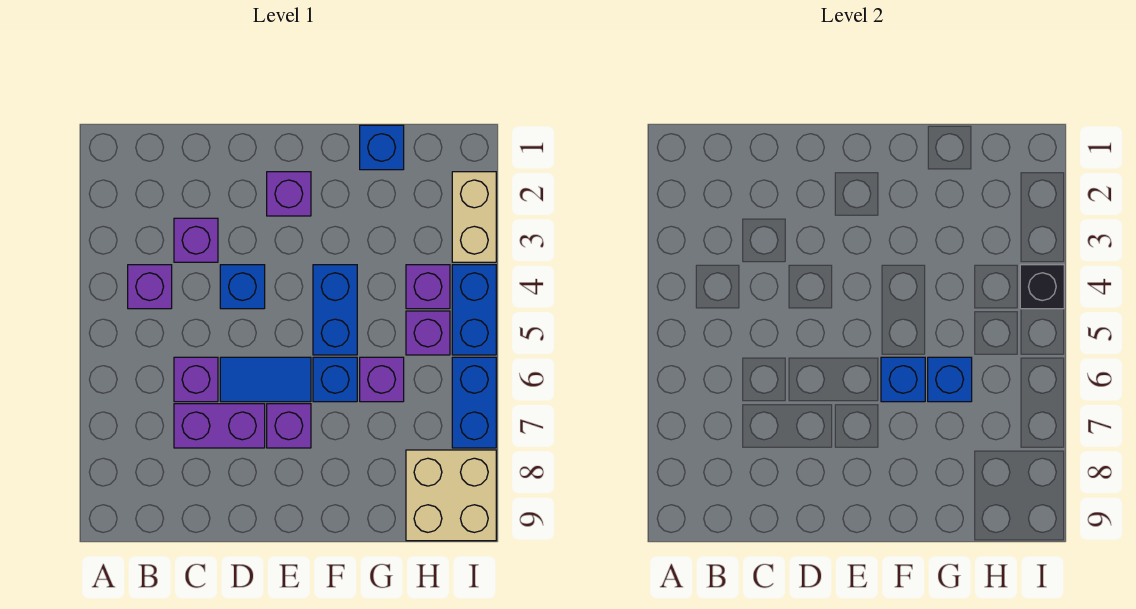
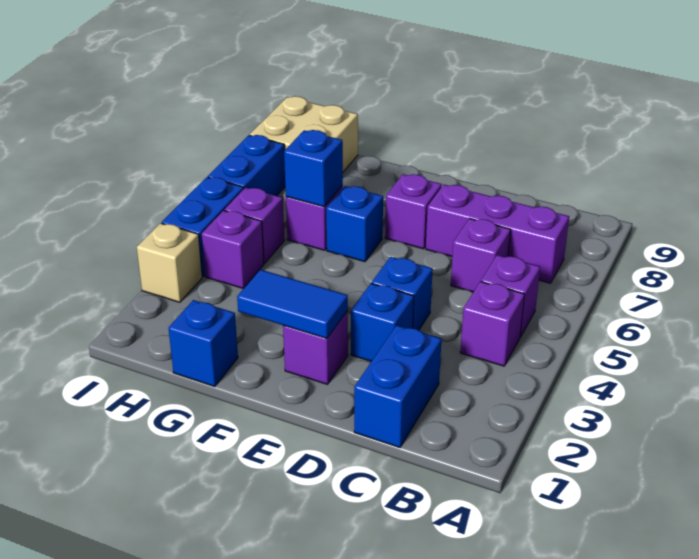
purple brick C3 level 1 -> purple brick B5 level 1
purple brick C7:D7 level 1 -> purple brick B7:D7 level 1
blue tile D6:E6 level 1 -> blue tile E2:F2 level 2
blue brick F4:F5 level 1 -> blue brick C1:C2 level 1
blue brick F6 level 2 -> blue brick D3 level 1
tan brick I2:I3 level 1 -> tan brick I3 level 1
black brick I4 level 2 -> none

